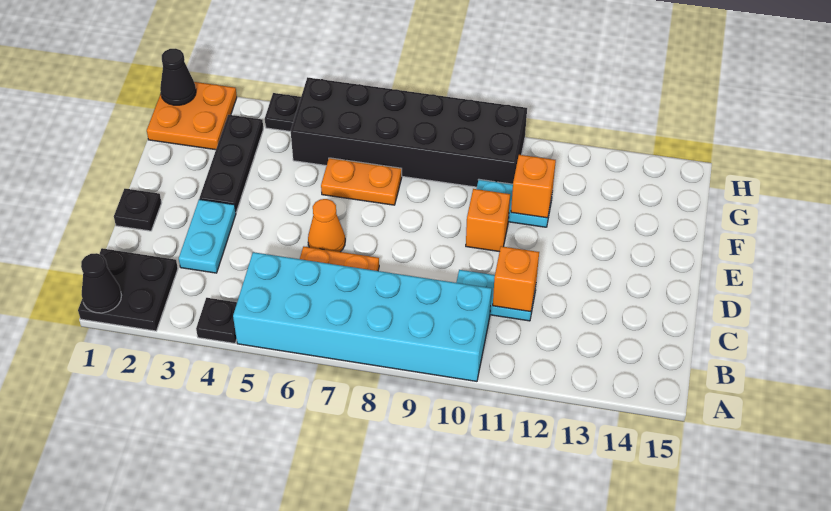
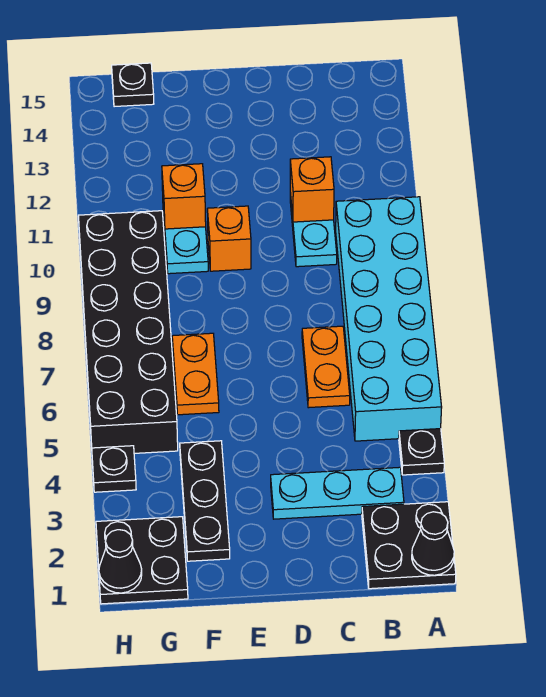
cyan plate C3:D3 level 1 -> cyan plate B3:D3 level 1
black plate D1 level 1 -> black plate G15 level 1
orange cone D6 level 1 -> none
black plate E3:G3 level 1 -> black plate F2:F4 level 1
orange plate G1:H2 level 1 -> black plate G1:H2 level 1

